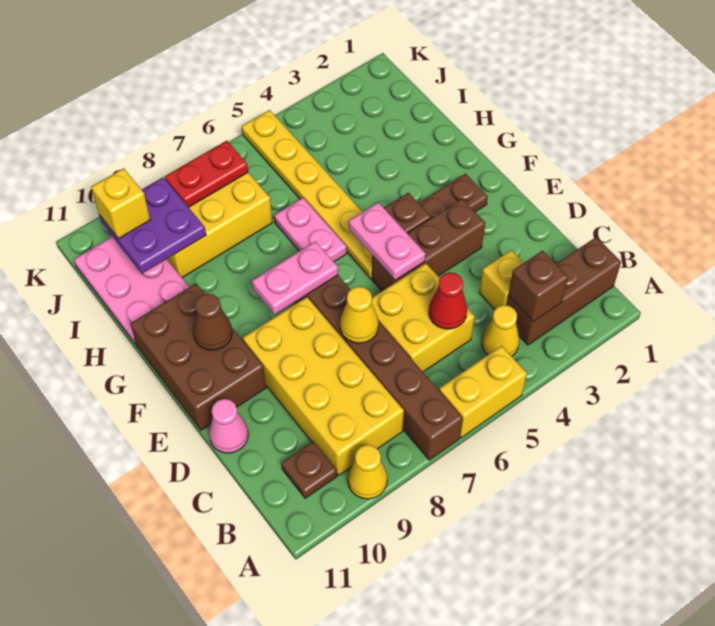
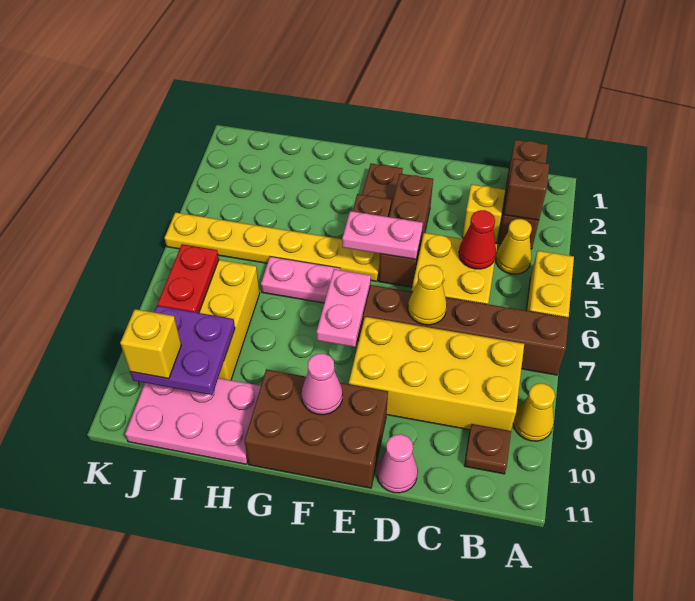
brown cone F10 level 2 -> pink cone F10 level 2

